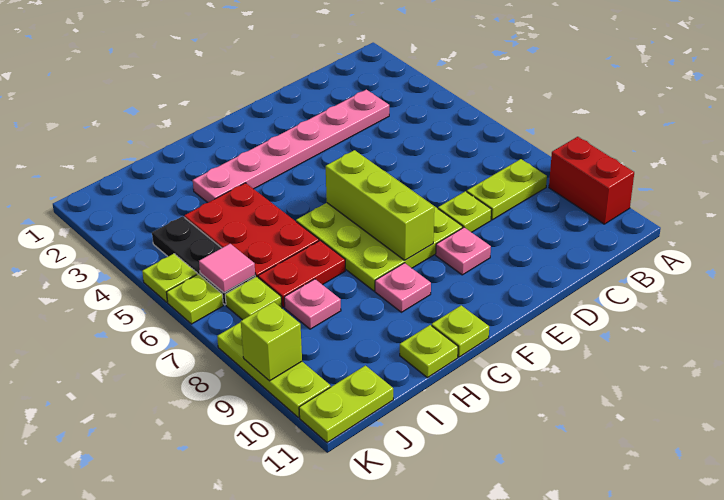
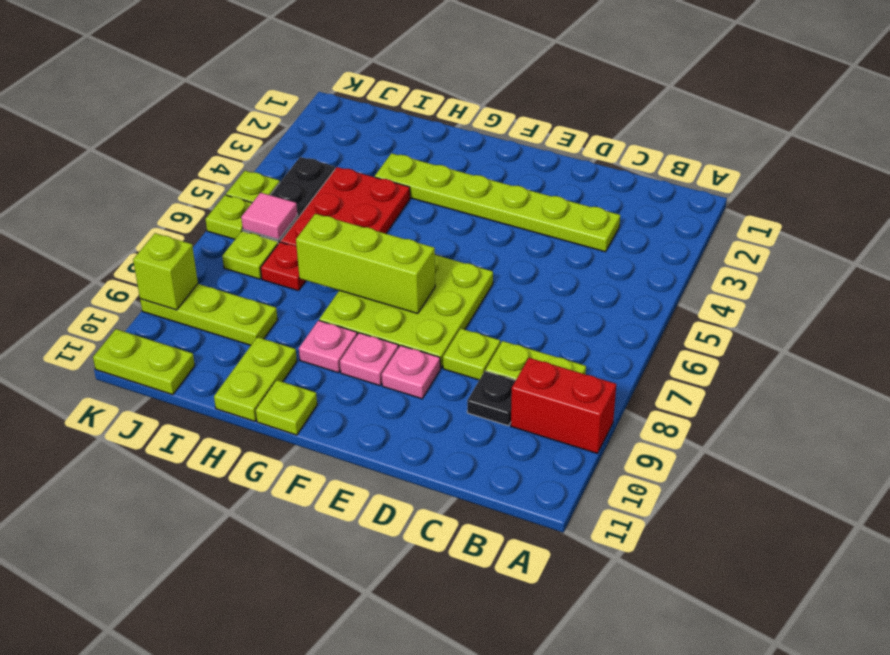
red brick A9:A10 level 1 -> red brick A9:B9 level 1
pink plate C3:H3 level 1 -> lime plate C3:H3 level 1
none -> black plate C9 level 1
lime brick F6:F8 level 2 -> lime brick F7:H7 level 2
red plate H7:I7 level 1 -> red plate I7 level 1
lime plate H11 level 1 -> lime plate H10:H11 level 1
pink plate I8 level 1 -> pink plate F9 level 1
lime plate K8:K10 level 1 -> lime plate I9:K9 level 1

